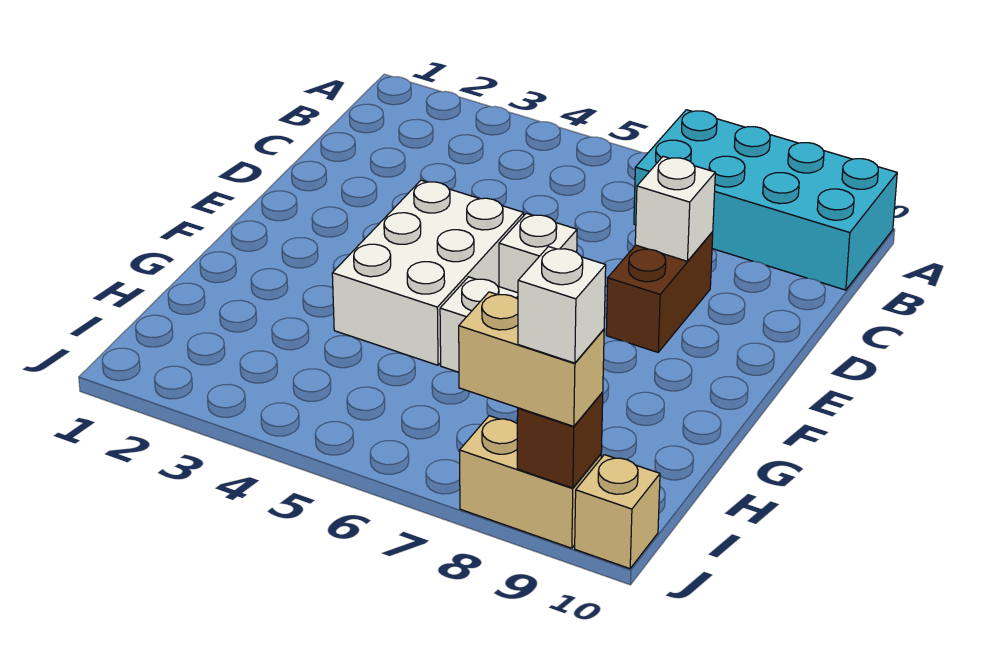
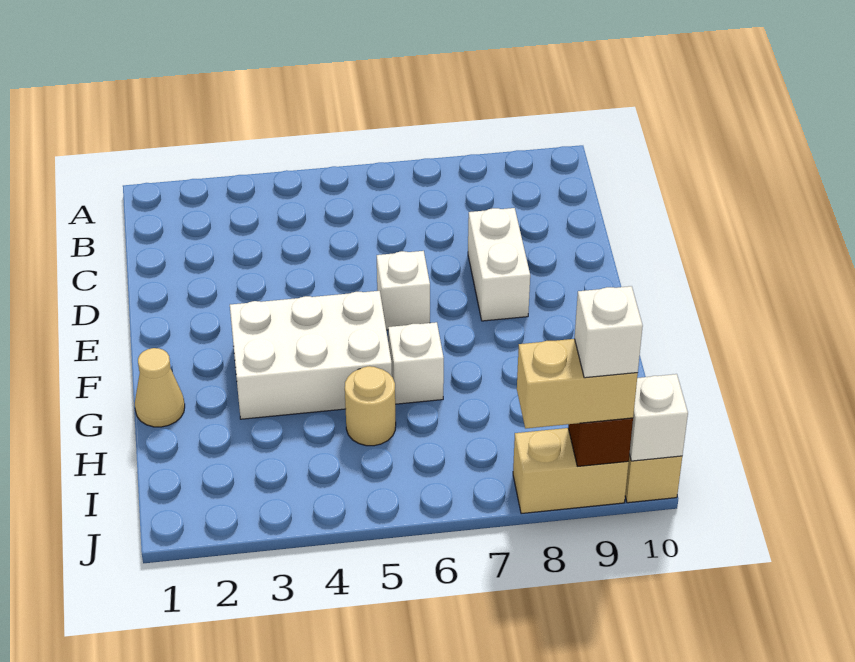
cyan brick A7:B10 level 1 -> none
brown brick D8:E8 level 1 -> white brick D8:E8 level 1
white brick D8 level 2 -> white brick J10 level 2
white brick E4:G5 level 1 -> white brick F3:G5 level 1
none -> tan cone G1 level 1
none -> tan round brick H5 level 1

